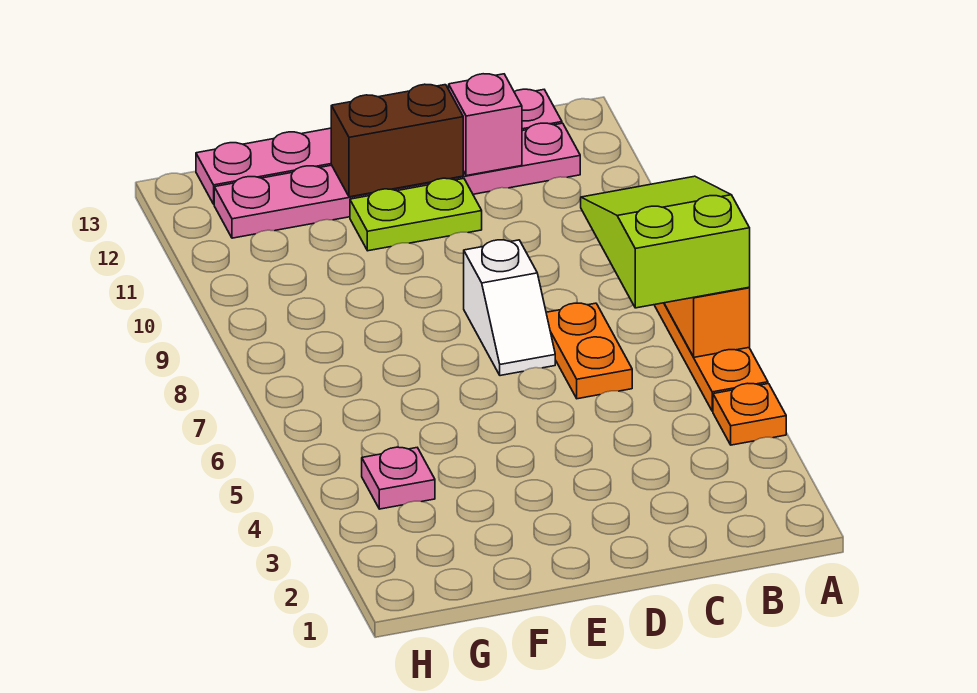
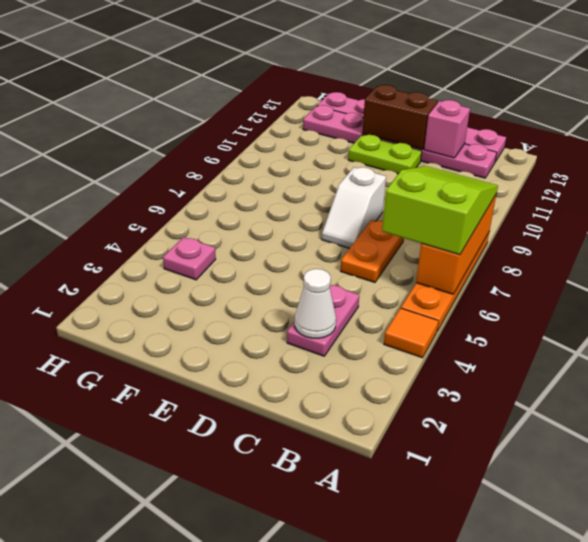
orange plate A4 level 1 -> orange tile A4 level 1
none -> pink plate C3:C4 level 1
none -> white cone C3 level 2

